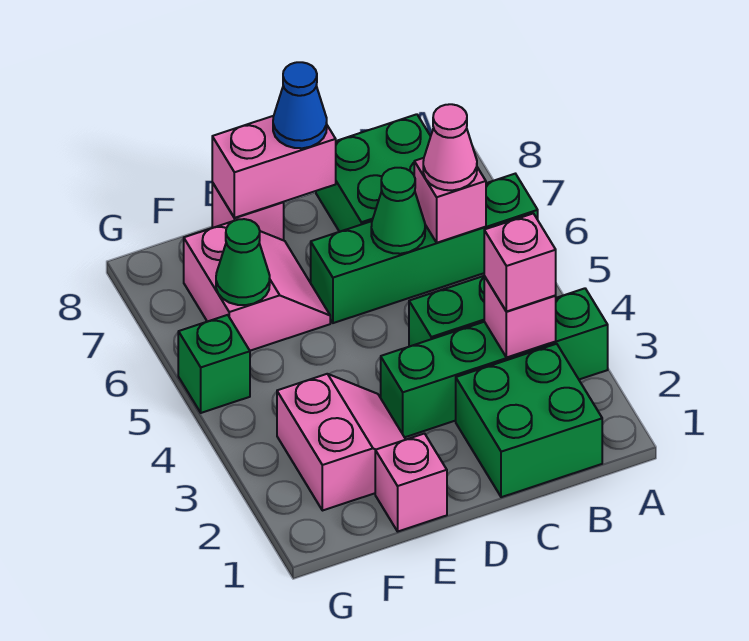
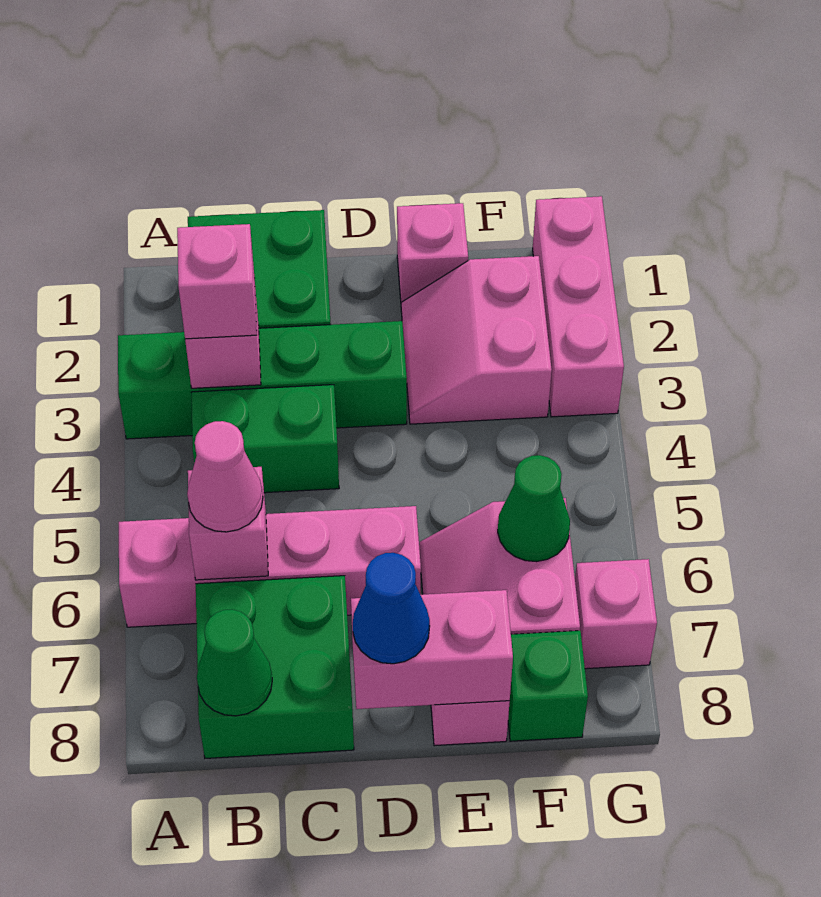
green brick A6:D6 level 1 -> pink brick A6:D6 level 1
green cone C6 level 2 -> green cone B8 level 2
none -> pink brick G1:G3 level 1
green brick G5 level 1 -> green brick F8 level 1
none -> pink brick G7 level 1

